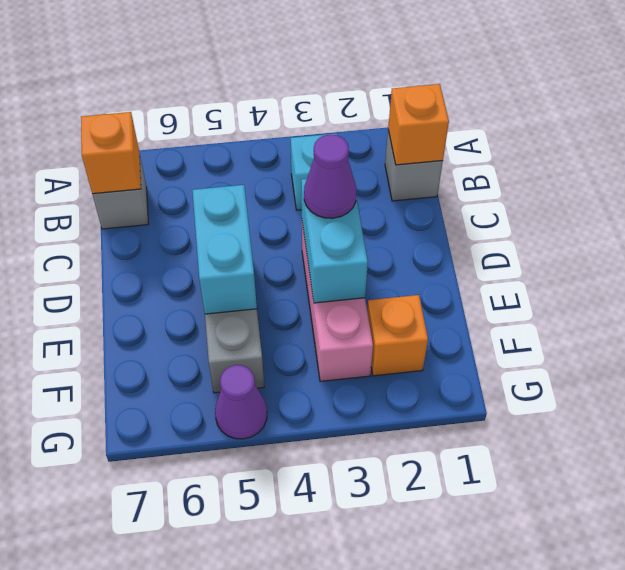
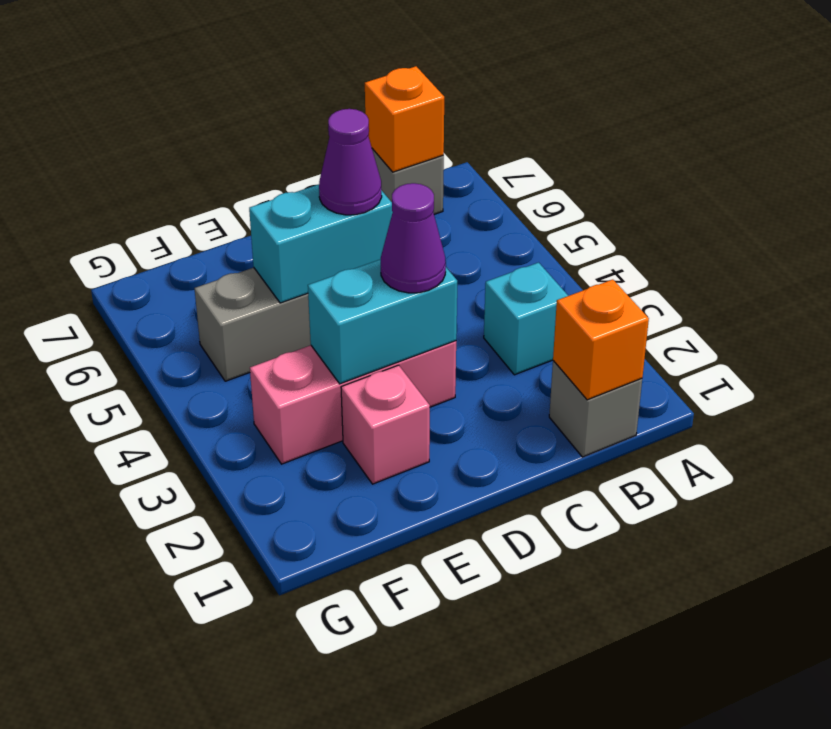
none -> pink brick E2 level 1
orange brick F2 level 1 -> none
purple cone G5 level 1 -> purple cone D5 level 3

